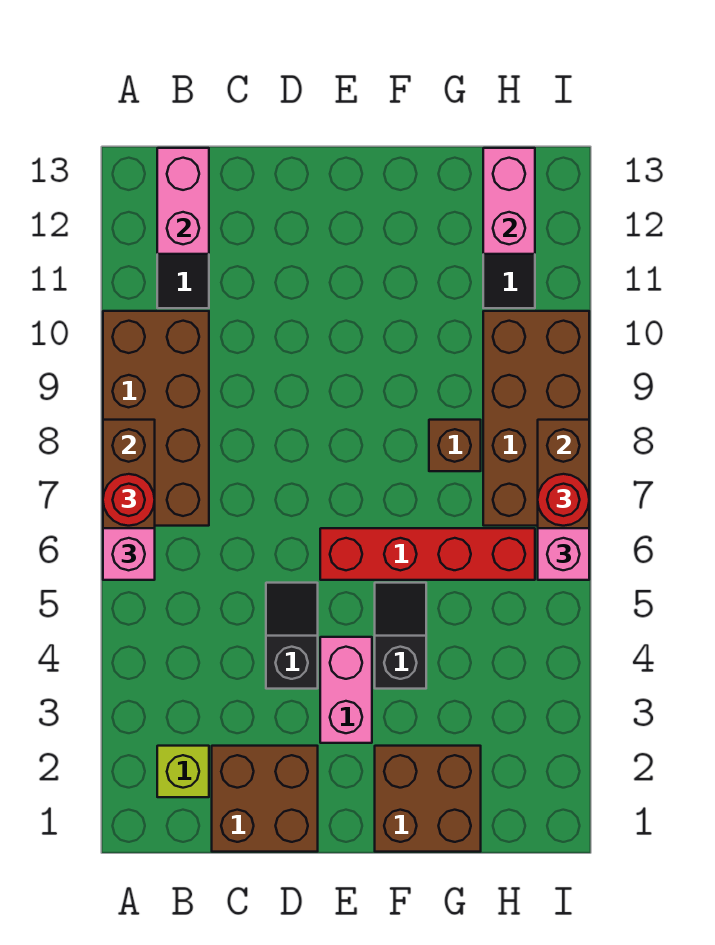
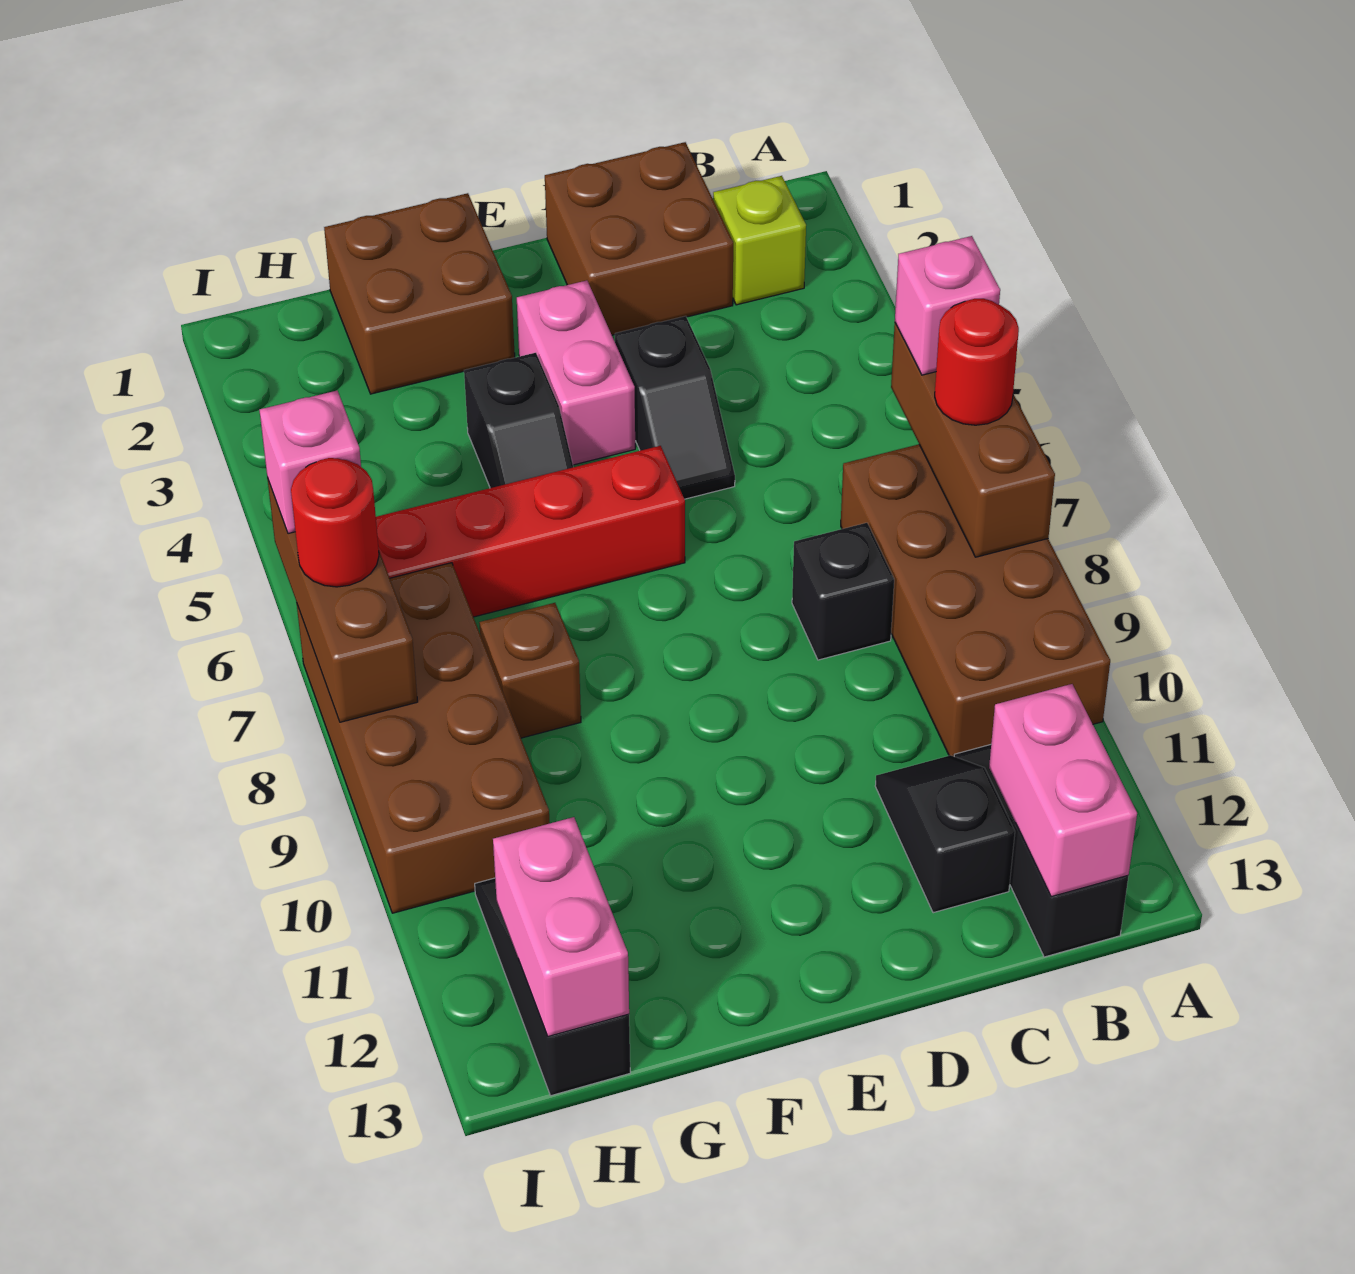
none -> black brick C8 level 1
none -> black slope C11:C12 level 1 top 12

